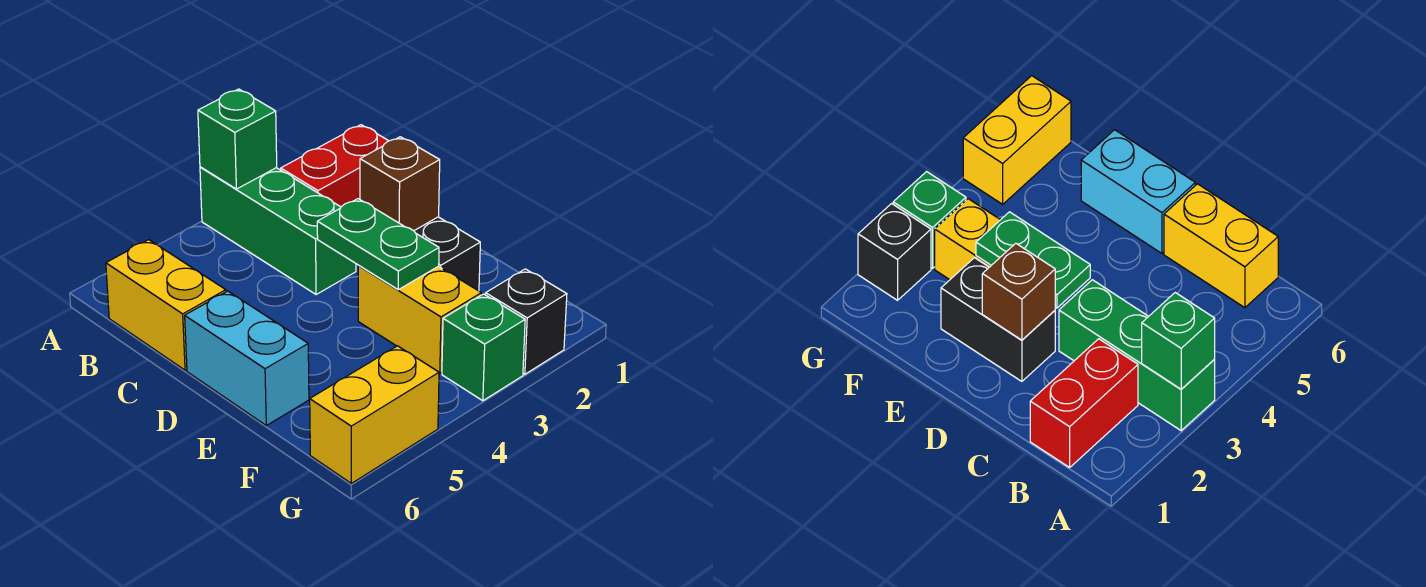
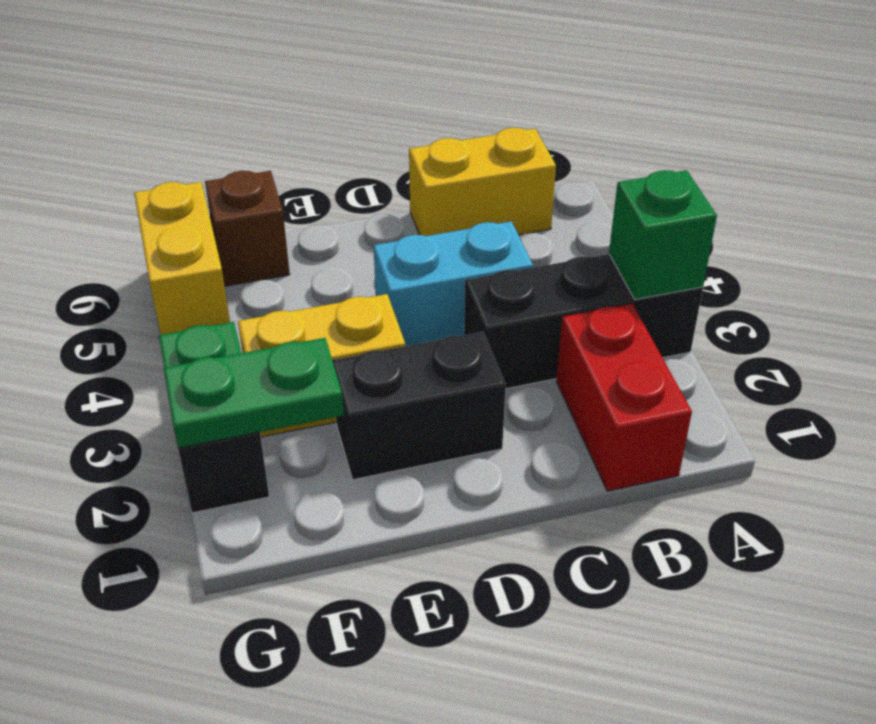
green brick A3:C3 level 1 -> black brick A3:C3 level 1
brown brick D2 level 2 -> brown brick F6 level 1
green plate D3:E3 level 2 -> green plate F2:G2 level 2
cyan brick D6:E6 level 1 -> cyan brick C4:D4 level 1

